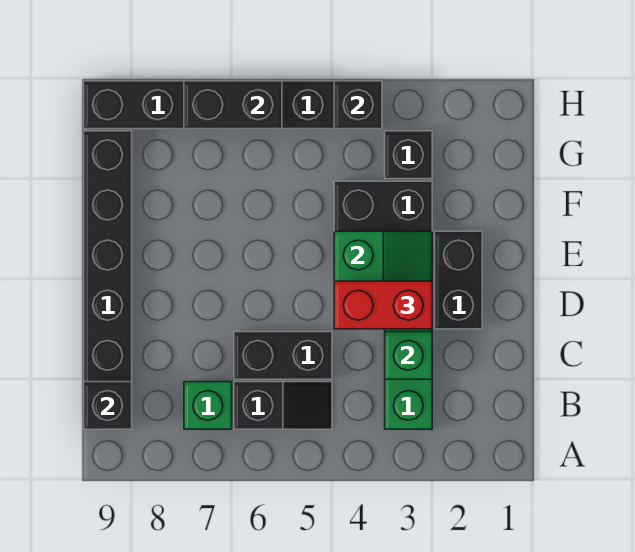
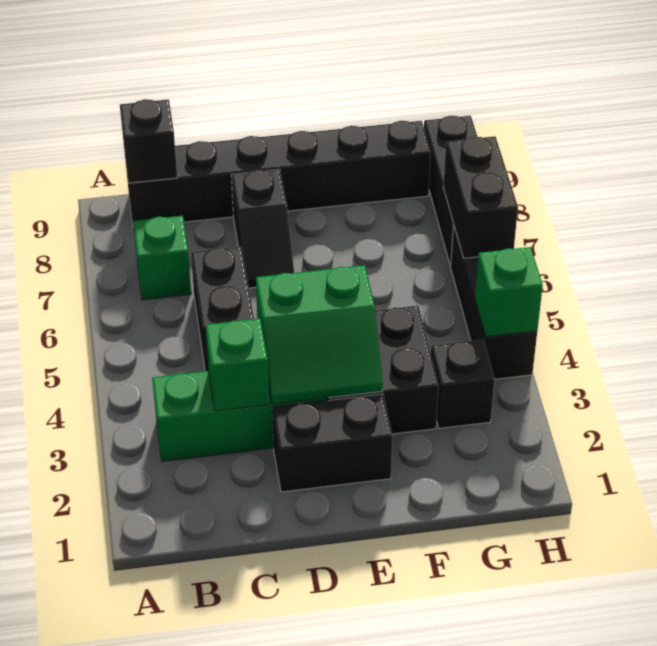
black slope B5:B6 level 1 top 6 -> black slope D7:D8 level 1 top 8
red brick D3:D4 level 3 -> none
black brick H4 level 2 -> green brick H4 level 2

